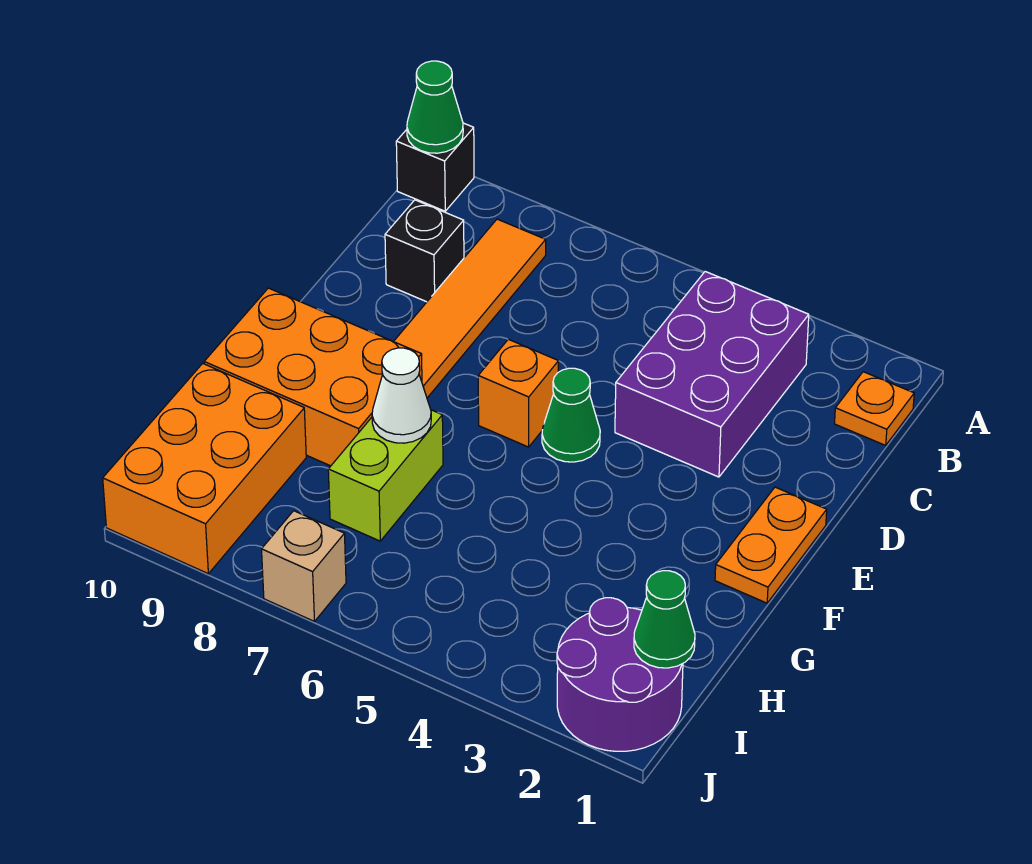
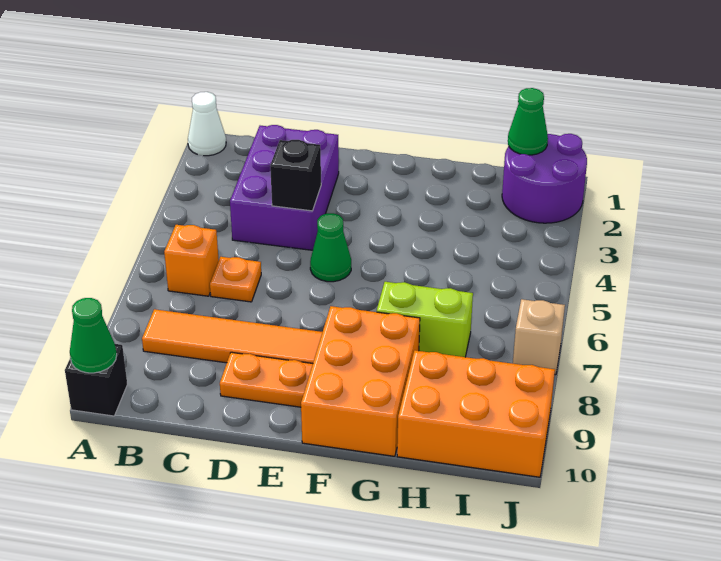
orange plate B1 level 1 -> orange plate C6 level 1
purple brick B3:D4 level 1 -> purple brick C2:D4 level 1
black brick C9 level 1 -> black brick D4 level 2
orange plate E1:F1 level 1 -> orange plate D9:E9 level 1
orange brick E6 level 1 -> orange brick B6 level 1
white cone G7 level 2 -> white cone A1 level 1

